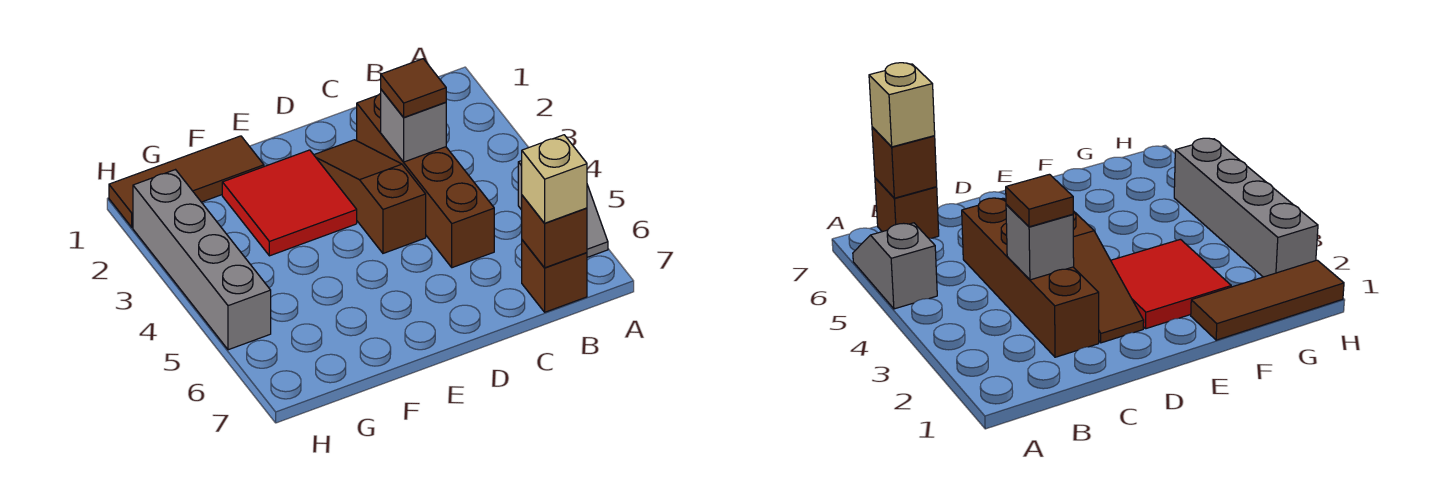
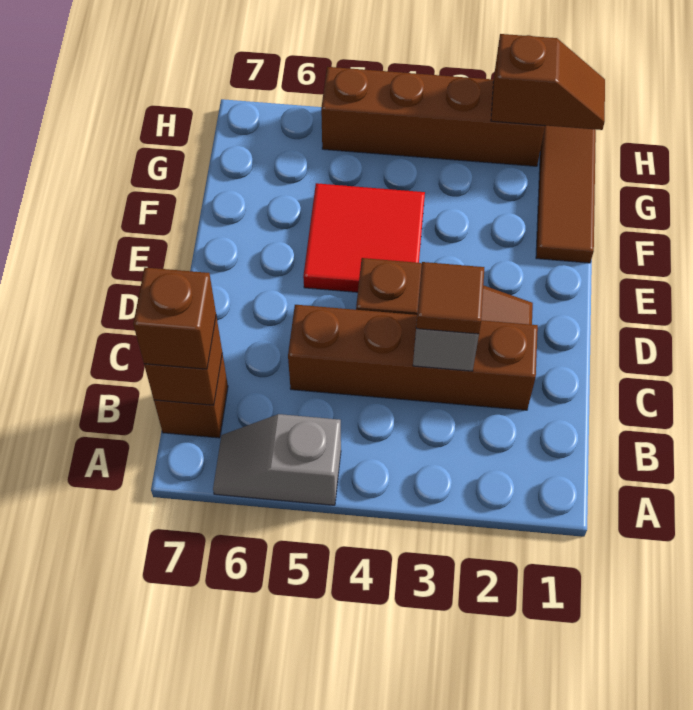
tan brick B7 level 3 -> brown brick B7 level 3
red tile E2:F3 level 1 -> red tile E4:F5 level 1
none -> brown slope H1:H2 level 2 top 2
grey brick H2:H5 level 1 -> brown brick H2:H5 level 1

